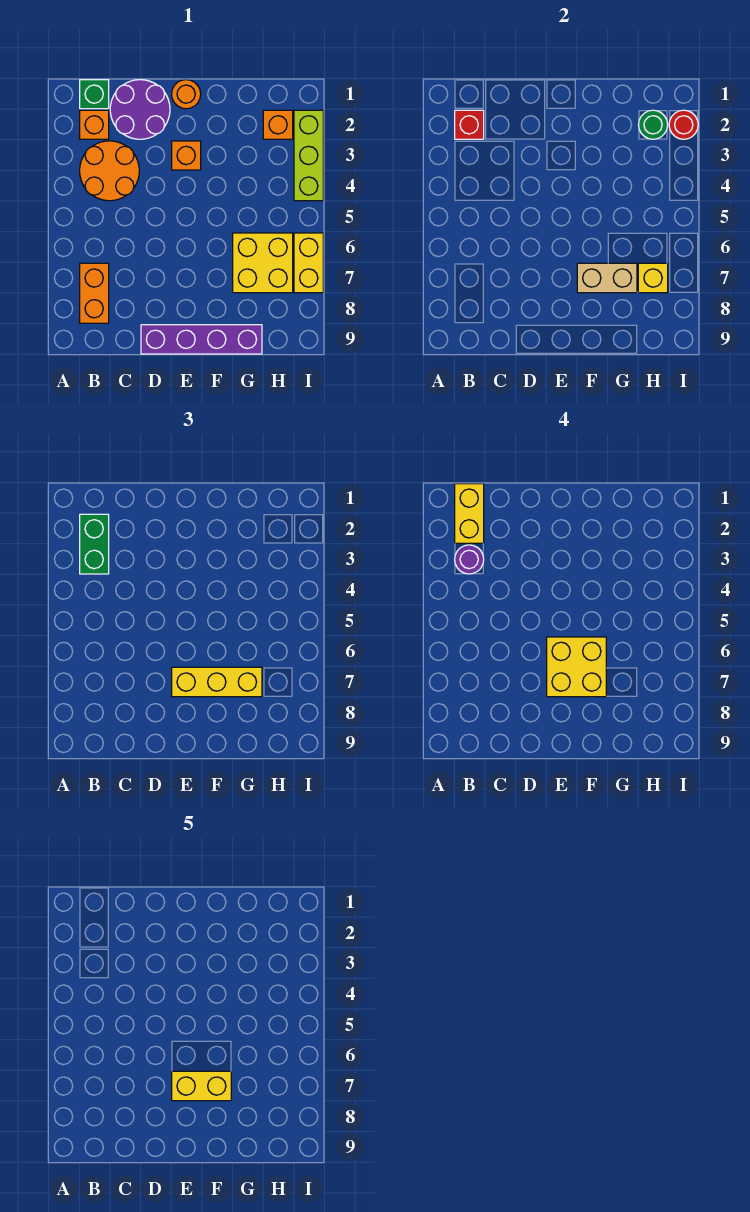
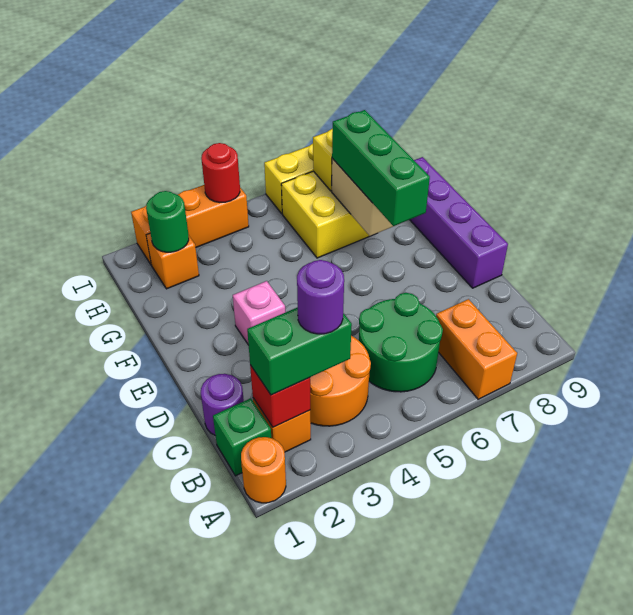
yellow brick B1:B2 level 4 -> none
none -> green round brick B5:C6 level 1
orange brick B7:B8 level 1 -> orange brick A7:B7 level 1
purple round brick C1:D2 level 1 -> purple round brick C1 level 1
orange round brick E1 level 1 -> orange round brick A1 level 1
orange brick E3 level 1 -> pink brick E3 level 1
yellow brick E6:F7 level 4 -> none
yellow brick E7:G7 level 3 -> green brick E7:G7 level 3
yellow brick E7:F7 level 5 -> none
lime brick I2:I4 level 1 -> orange brick I2:I4 level 1
red round brick I2 level 2 -> red round brick I4 level 2

